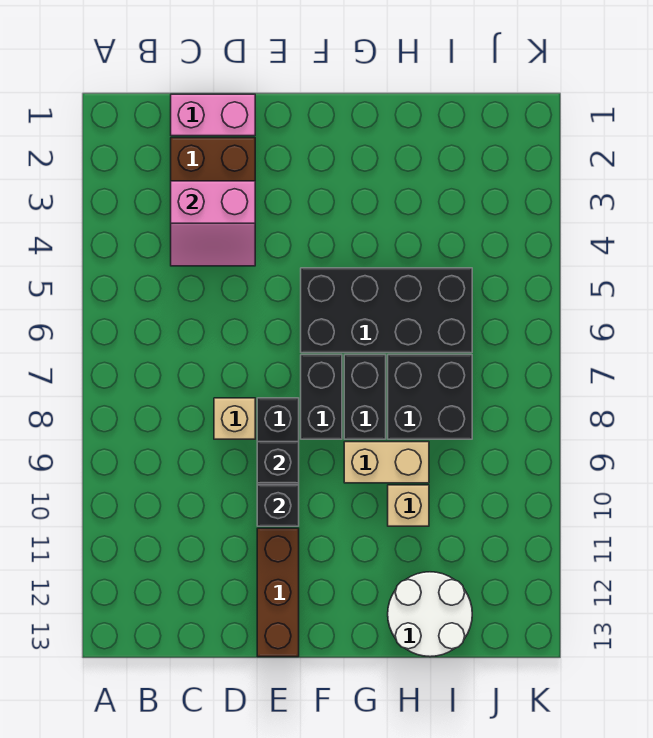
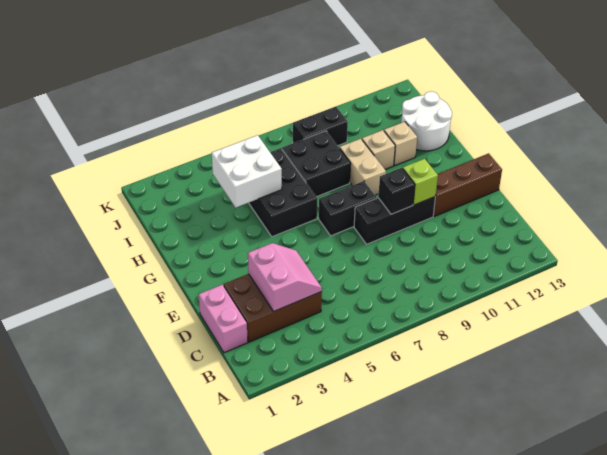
tan brick D8 level 1 -> tan brick H11 level 1
black brick E10 level 2 -> lime brick E10 level 2
black brick F5:I6 level 1 -> black brick G5:I6 level 1
black brick G7:G8 level 1 -> black brick J8:J9 level 1
none -> white brick H4:I5 level 2

